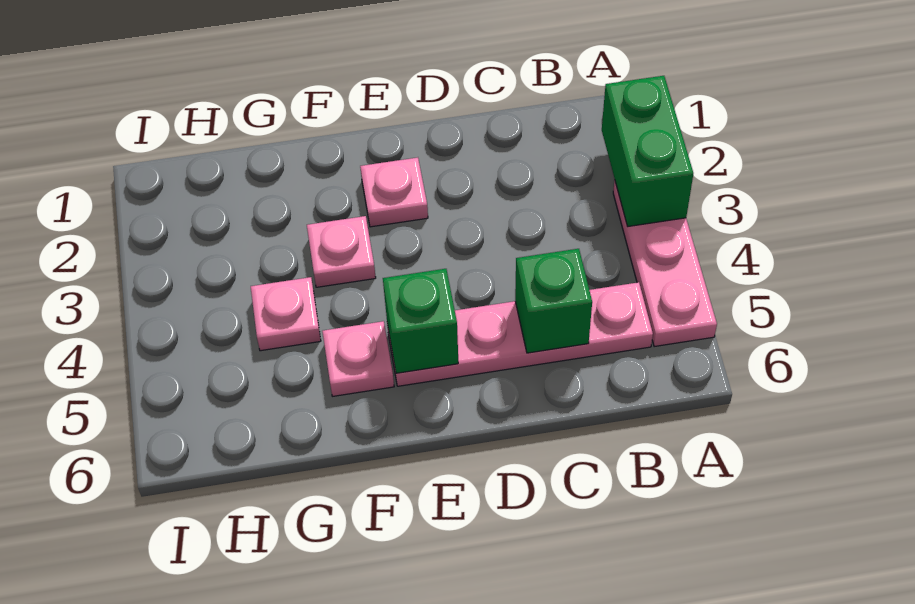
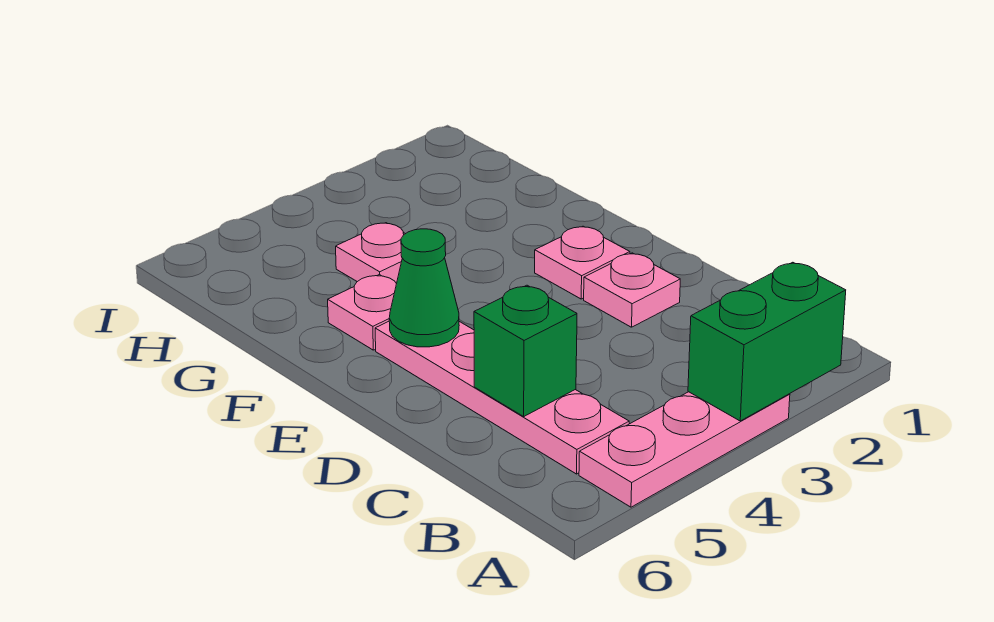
green brick E5 level 2 -> green cone E5 level 2
pink plate F3 level 1 -> pink plate D2 level 1

